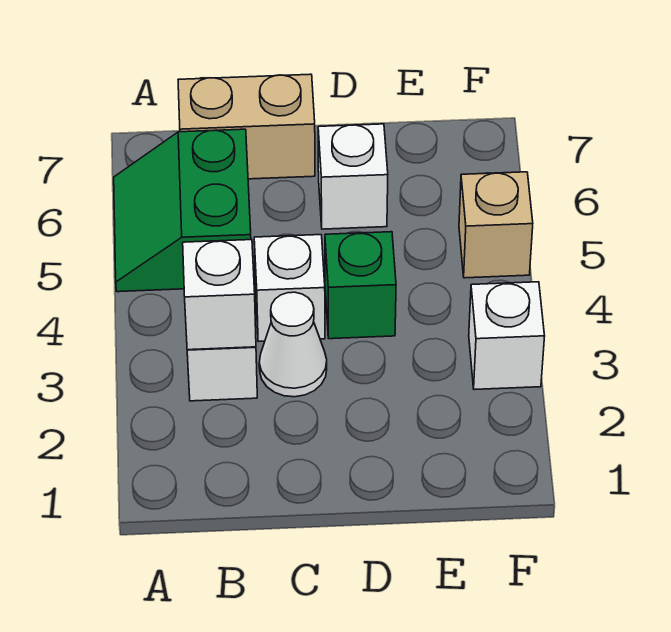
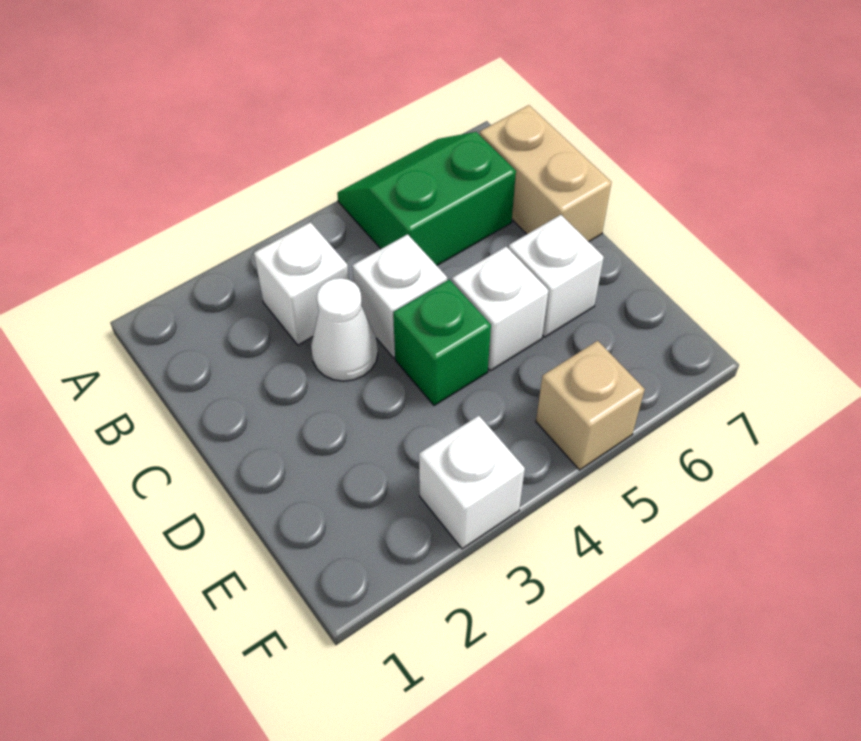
white brick B3 level 2 -> white brick D5 level 1

